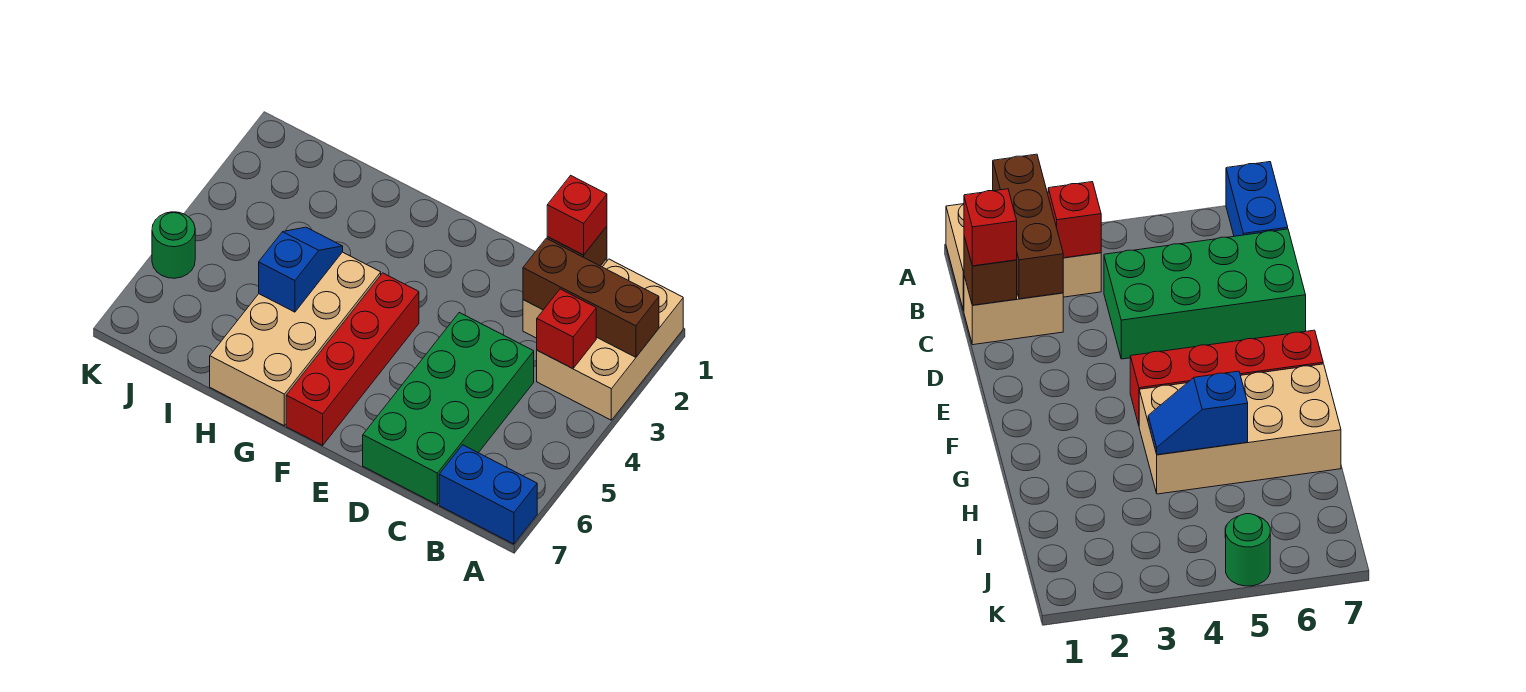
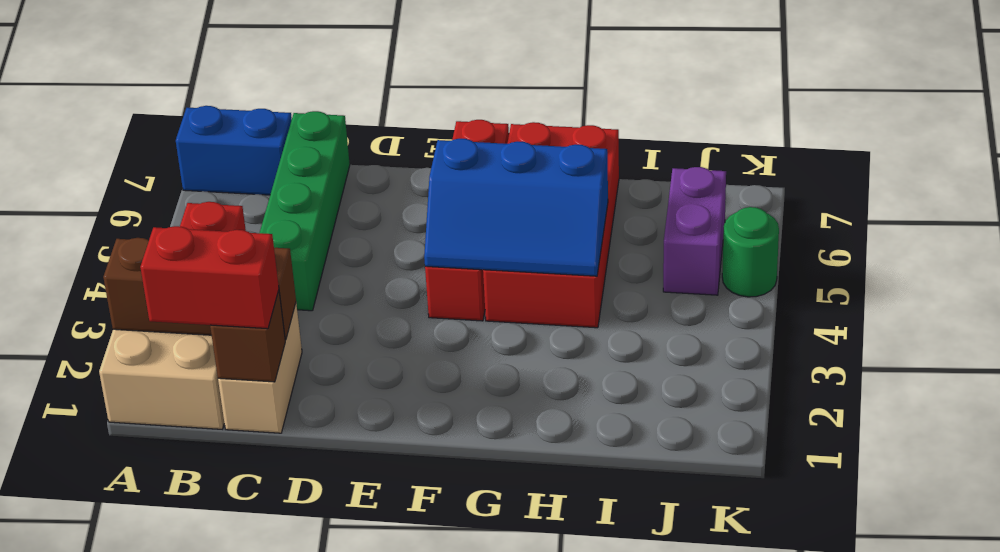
red brick C1 level 3 -> red brick B1:C1 level 3
green brick C4:D7 level 1 -> green brick C4:C7 level 1
tan brick G4:H7 level 1 -> red brick G4:H7 level 1
blue slope H4:H5 level 2 top 5 -> blue slope F4:H5 level 2 top 5
none -> purple brick J5:J6 level 1

